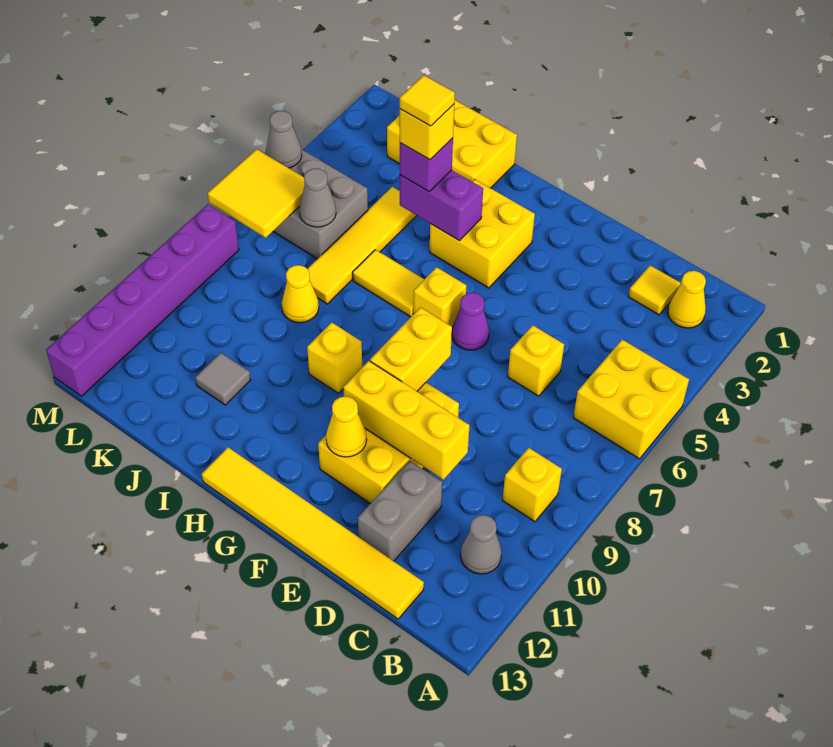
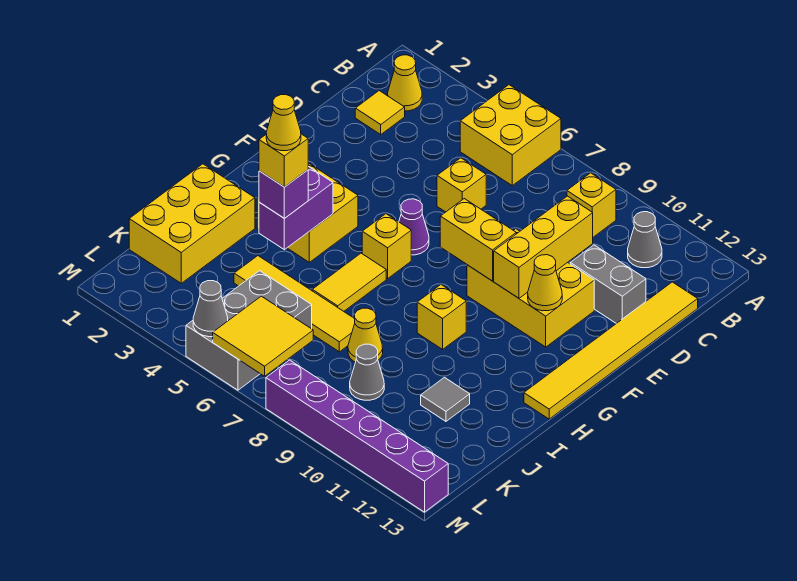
yellow tile I4 level 5 -> yellow cone I4 level 5
grey cone K6 level 2 -> grey cone K9 level 1

